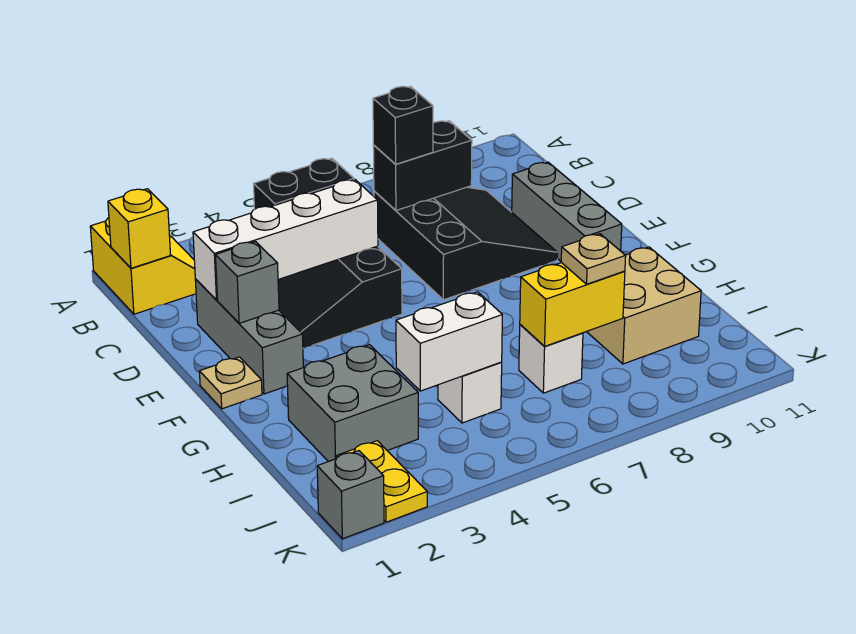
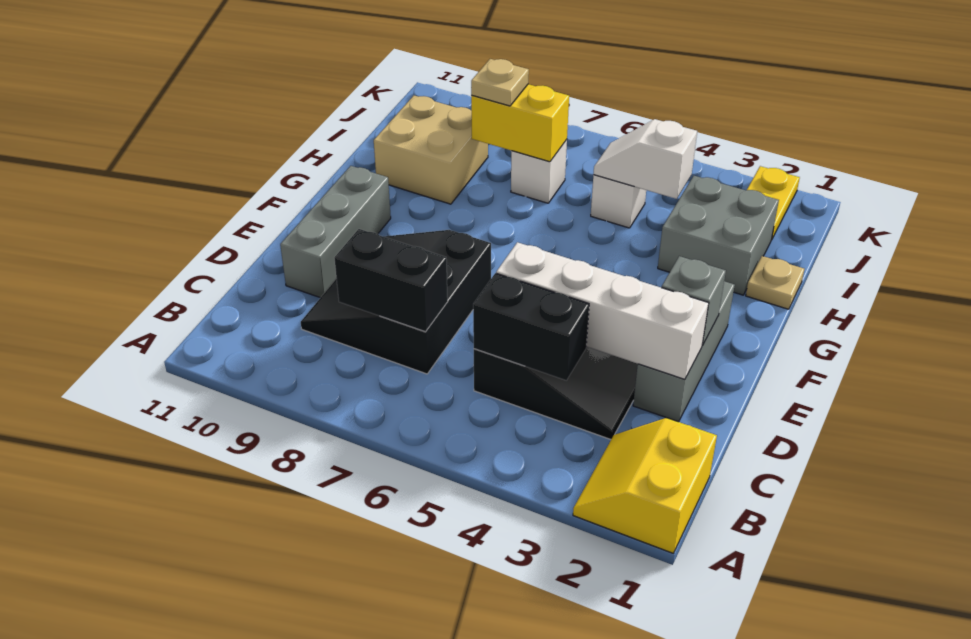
yellow brick B1 level 2 -> none
black brick C7 level 3 -> none
tan plate F1 level 1 -> tan plate H1 level 1
white brick I4:I5 level 2 -> white slope I4:I5 level 2 top 4
grey brick K1 level 1 -> none

